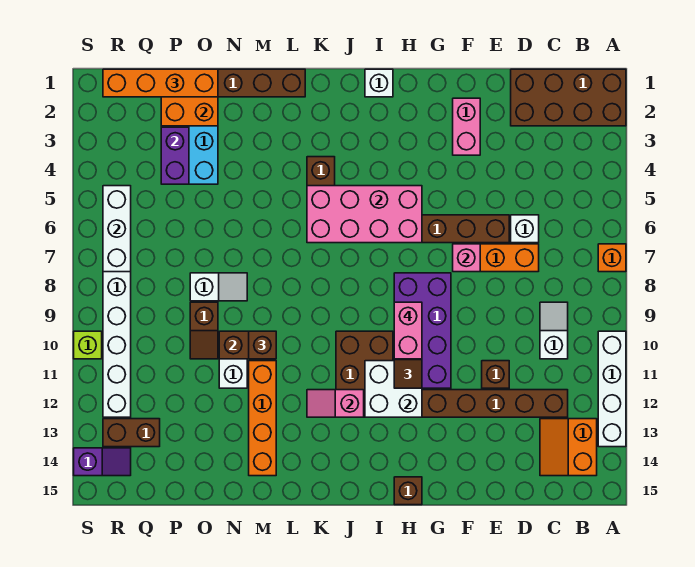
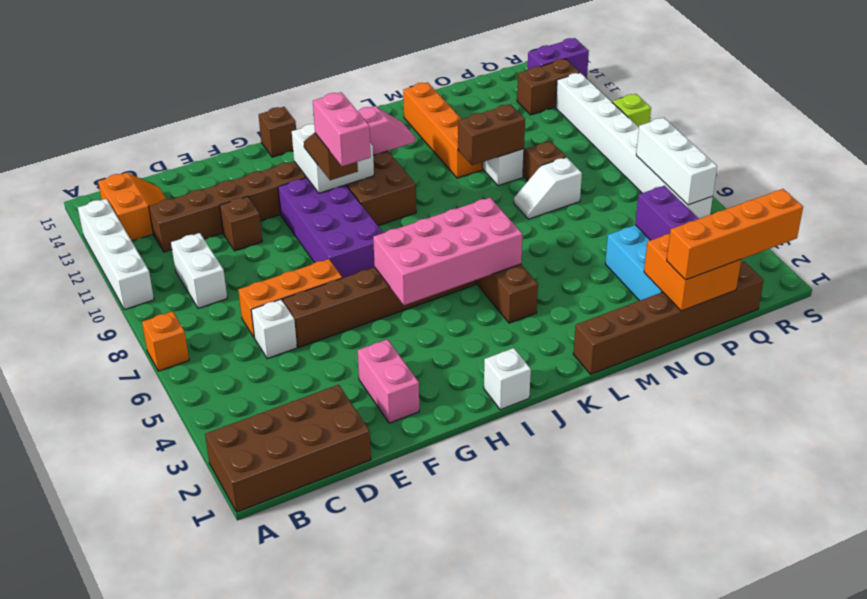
white slope C9:C10 level 1 top 10 -> white brick C9:C10 level 1
pink brick F7 level 2 -> none
brown brick M10 level 3 -> none
purple slope R14:S14 level 1 top S -> purple brick R14:S14 level 1

